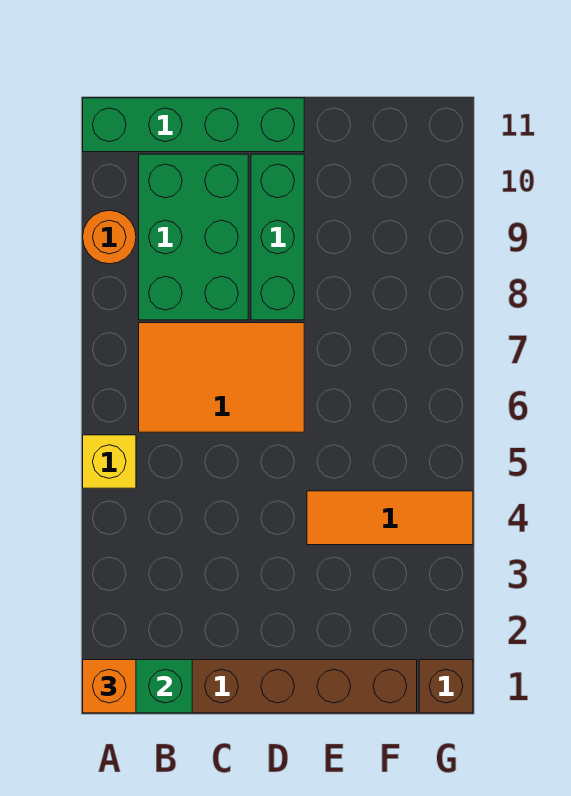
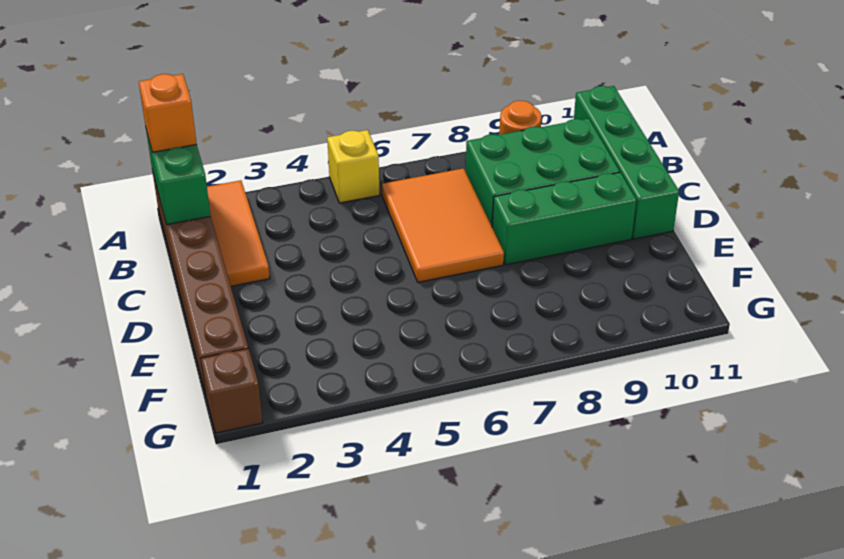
orange tile E4:G4 level 1 -> orange tile A2:C2 level 1

